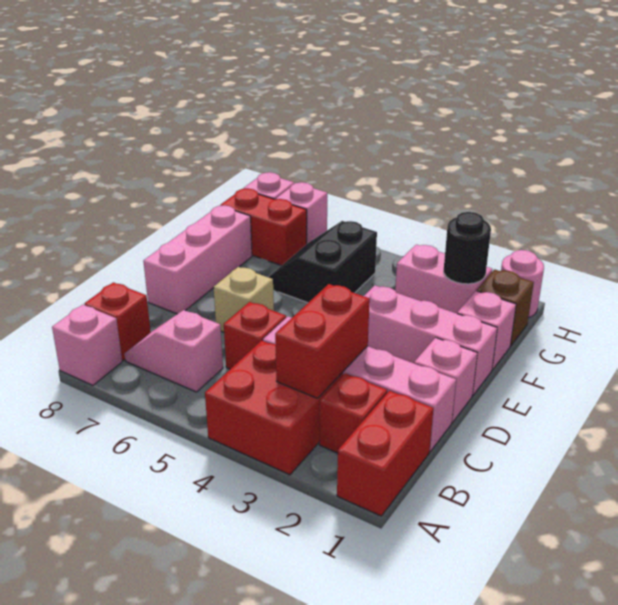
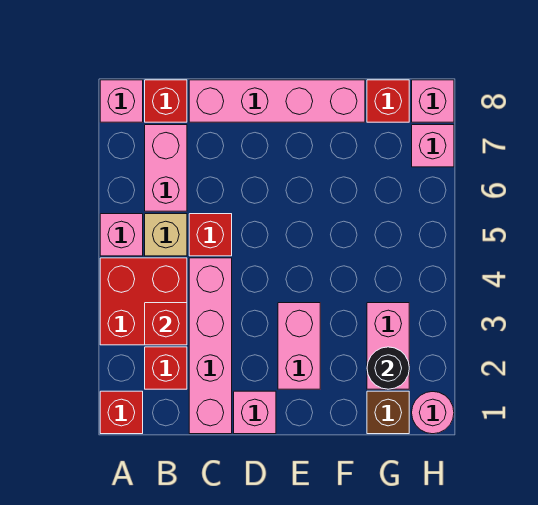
red brick A1:B1 level 1 -> red brick A1 level 1
red brick B3:C3 level 2 -> red brick B3 level 2
pink slope B6:B7 level 1 top 6 -> pink brick B6:B7 level 1
tan brick D6 level 1 -> tan brick B5 level 1
pink brick D8:F8 level 1 -> pink brick C8:F8 level 1
pink brick E1:E3 level 1 -> pink brick E2:E3 level 1
pink brick F1 level 1 -> pink brick A5 level 1
black slope F5:G6 level 1 top 5 -> none
red brick G7:G8 level 1 -> red brick G8 level 1

